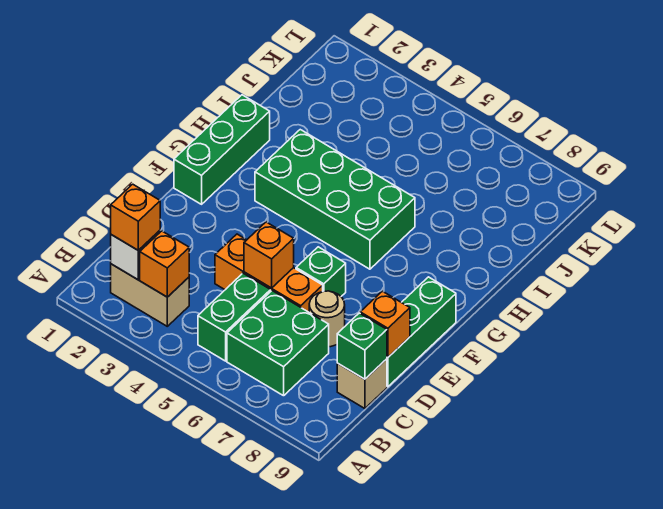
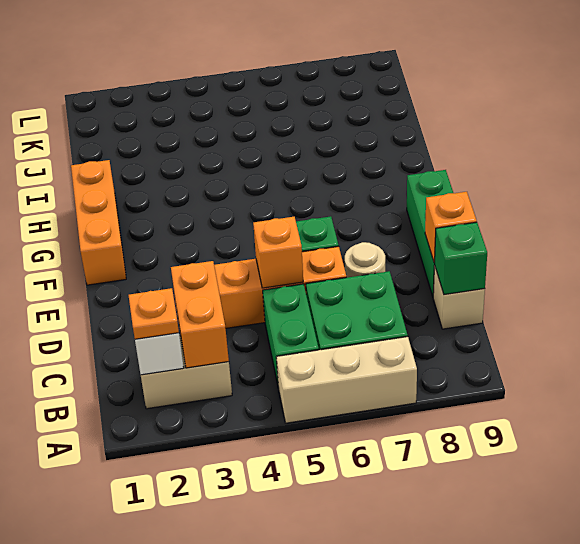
none -> tan brick A5:A7 level 1
orange brick B2 level 3 -> orange plate B2 level 3
orange brick B3 level 2 -> orange brick B3:C3 level 2
green brick F1:H1 level 1 -> orange brick F1:H1 level 1
green brick G3:H6 level 1 -> none

